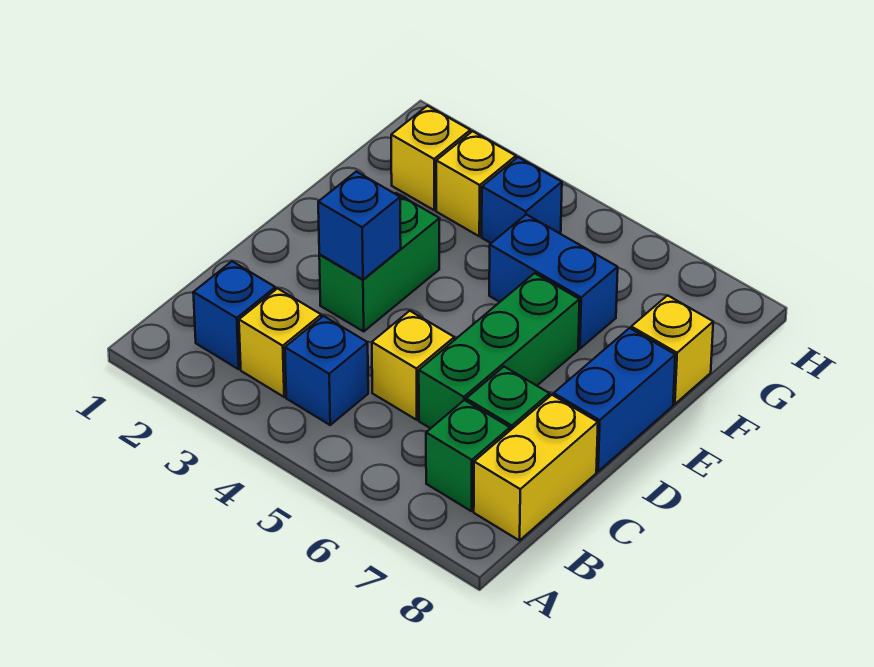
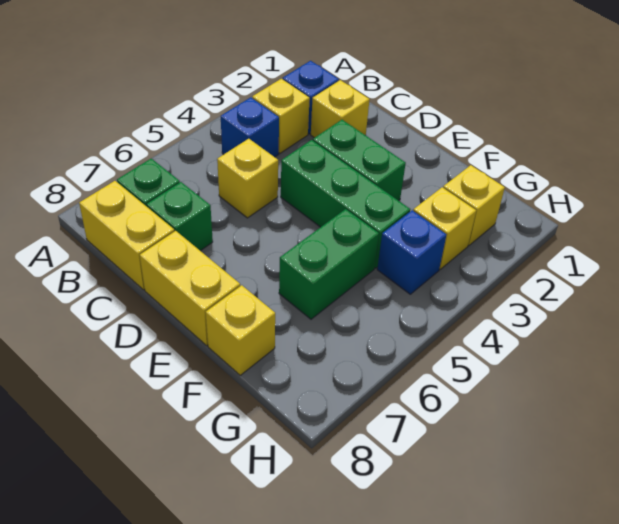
none -> yellow brick C2 level 1
green brick C6:E6 level 1 -> green brick D4:F4 level 1
blue brick D3 level 2 -> none
blue brick D8:E8 level 1 -> yellow brick D8:E8 level 1
blue brick F5:F6 level 1 -> green brick F5:F6 level 1

